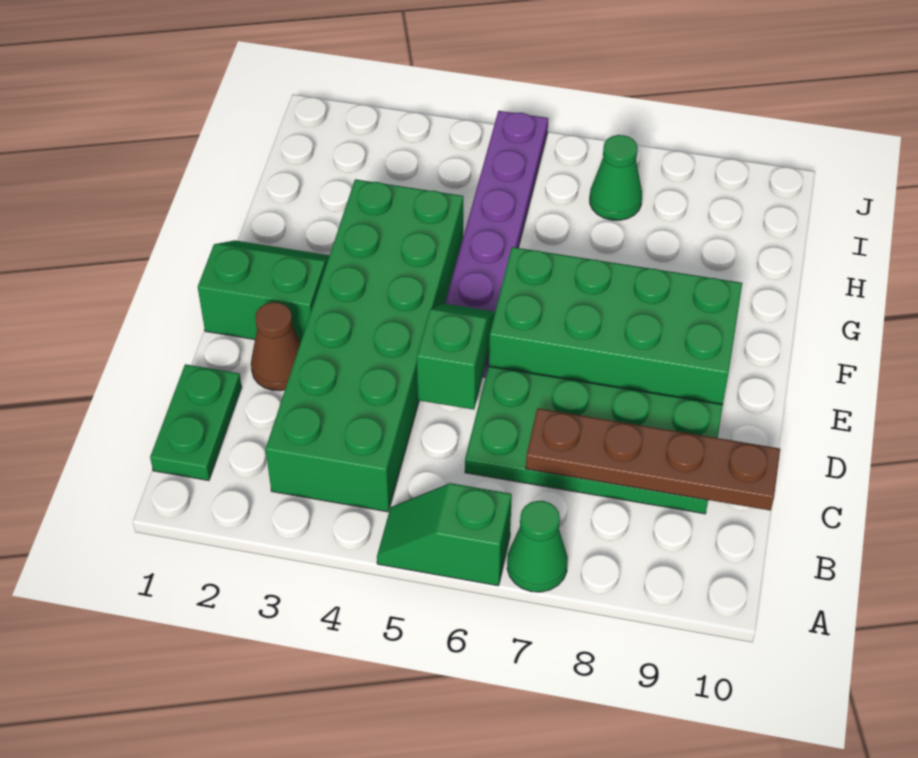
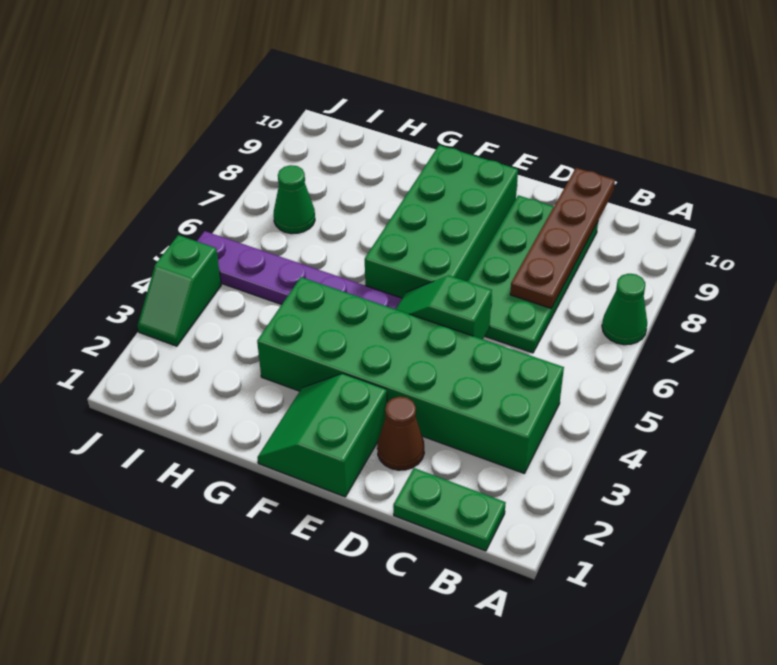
green slope A5:A6 level 1 top 6 -> green slope J3:J4 level 1 top 4

